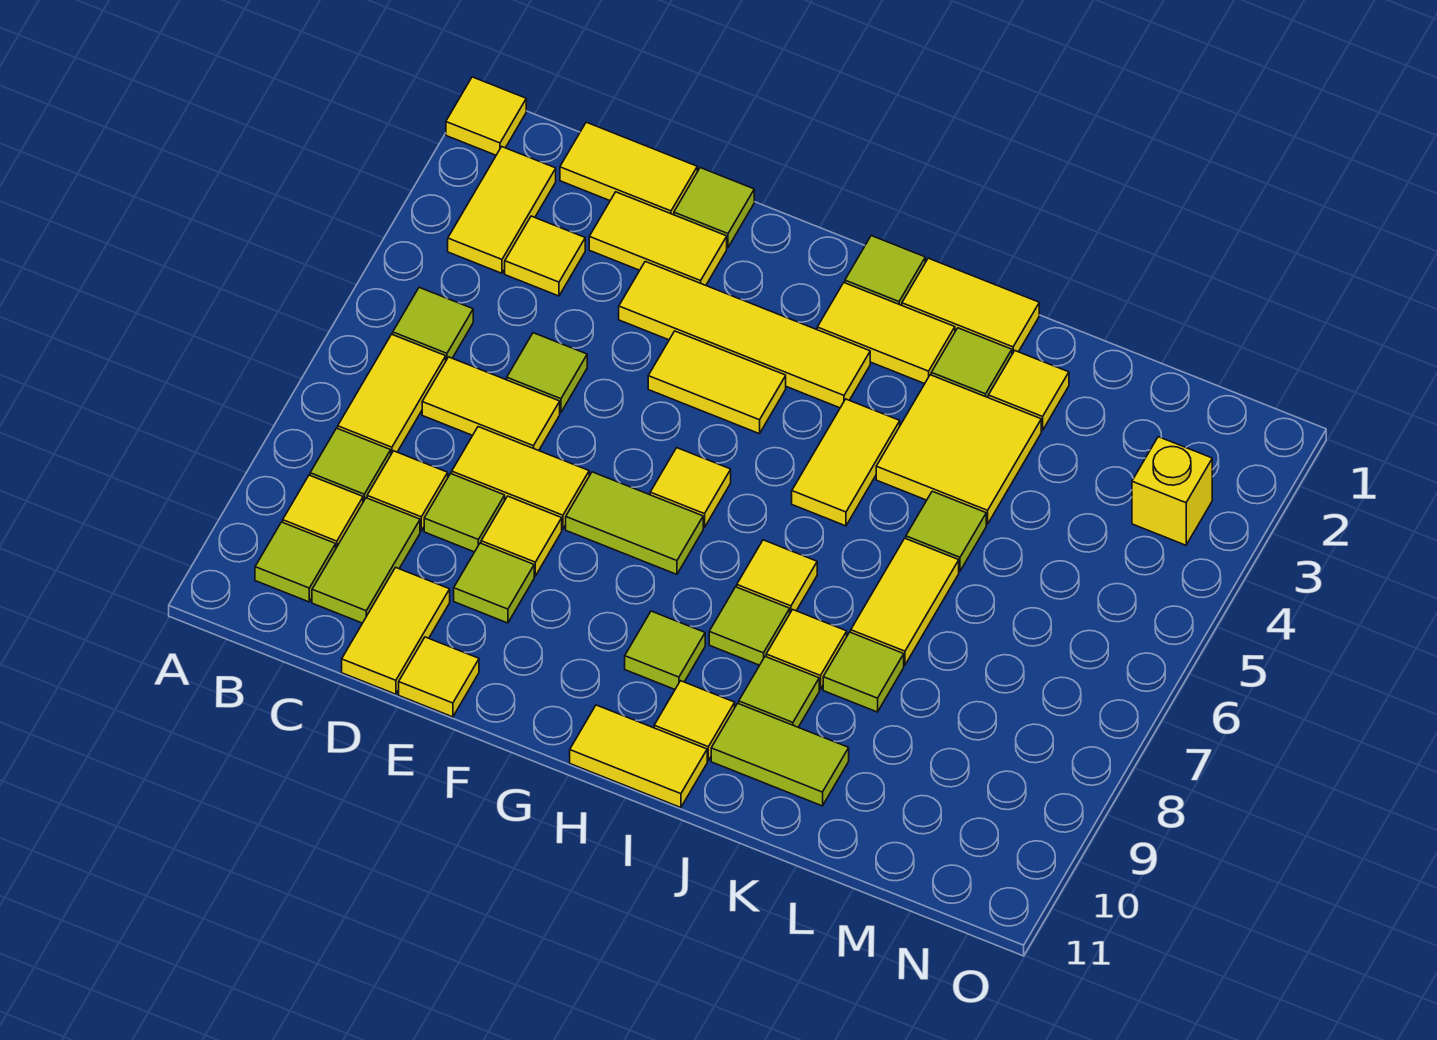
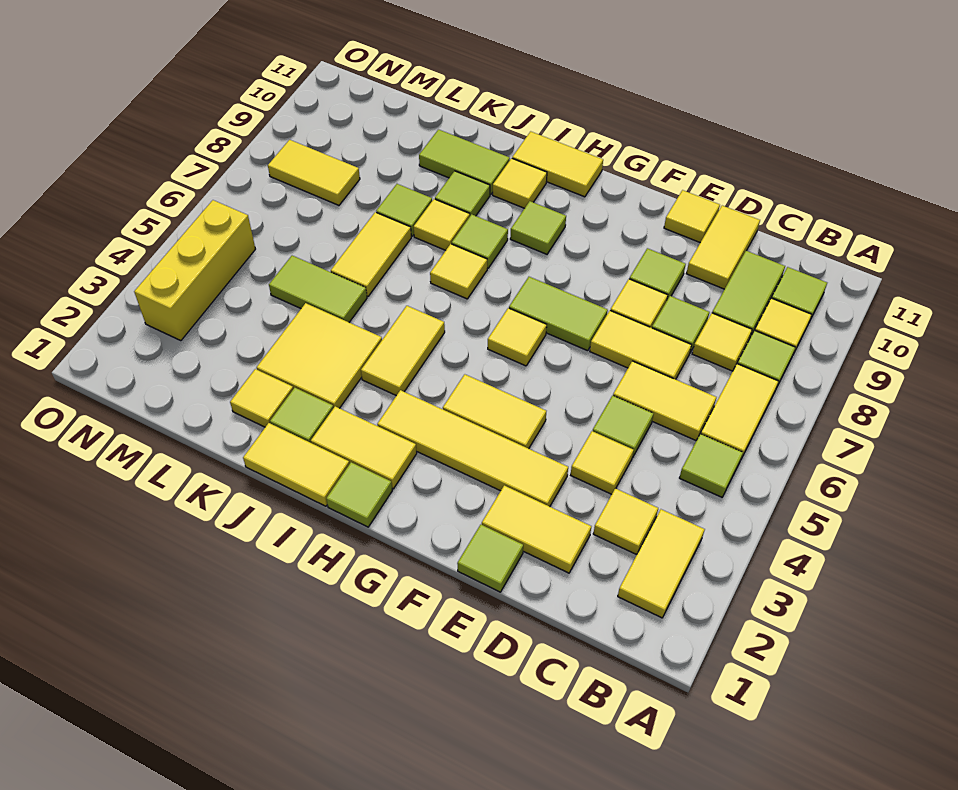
yellow tile A1 level 1 -> yellow tile D4 level 1
yellow tile C1:D1 level 1 -> yellow tile M8:N8 level 1
lime tile K5 level 1 -> lime tile K5:L5 level 1
yellow brick N3 level 1 -> yellow brick N3:N5 level 1

